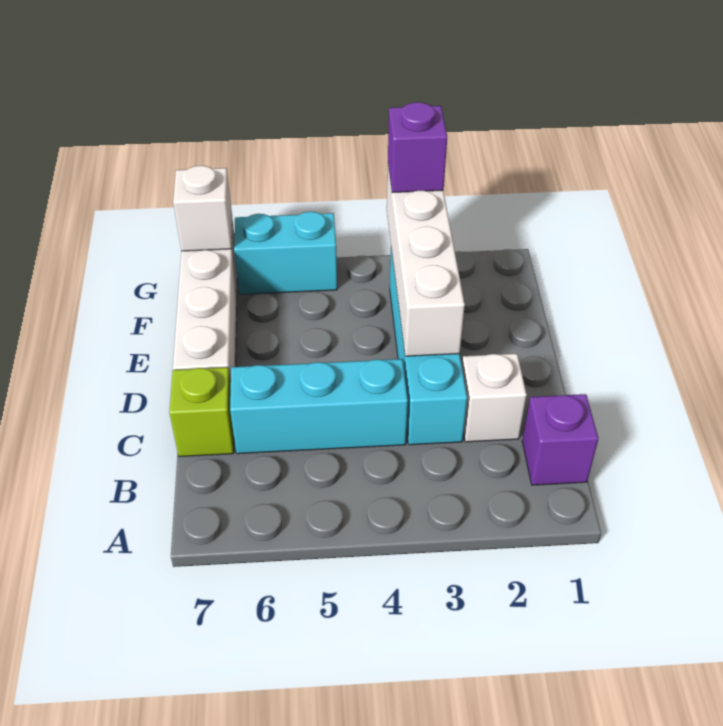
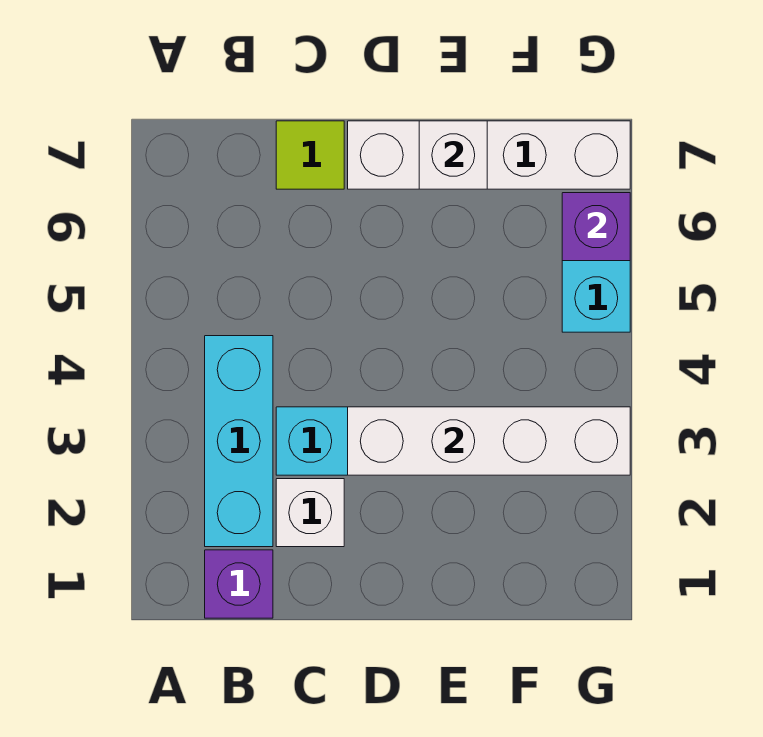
cyan brick C4:C6 level 1 -> cyan brick B2:B4 level 1
lime brick C7 level 1 -> lime tile C7 level 1
purple brick G3 level 3 -> purple brick G6 level 2
white brick G7 level 2 -> white brick E7 level 2

